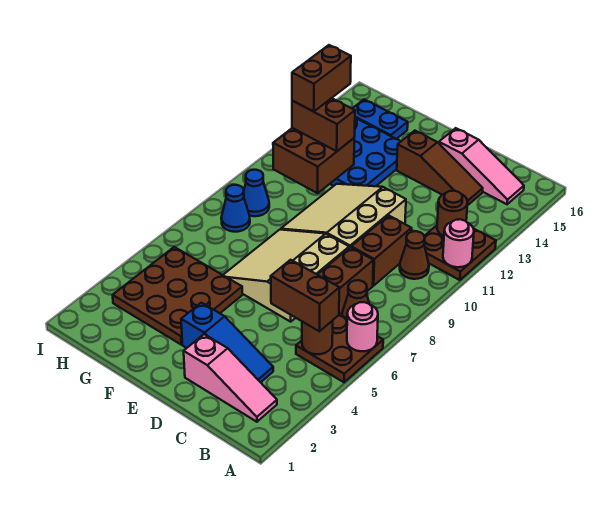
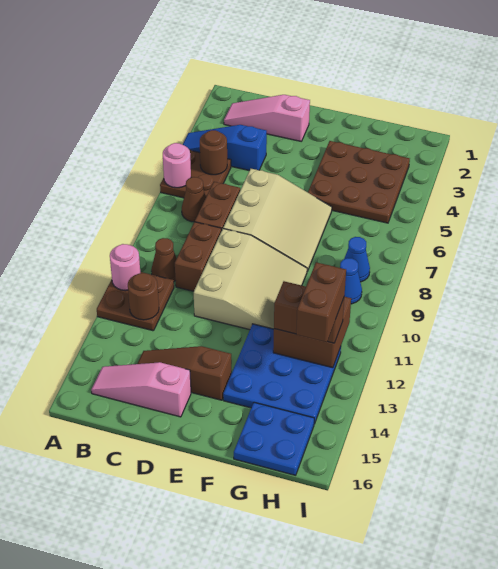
brown brick B5:C5 level 3 -> none
blue slope C3:E3 level 1 top E -> blue slope A4:C4 level 1 top C
blue plate G15:H15 level 1 -> blue plate G15:H16 level 1

